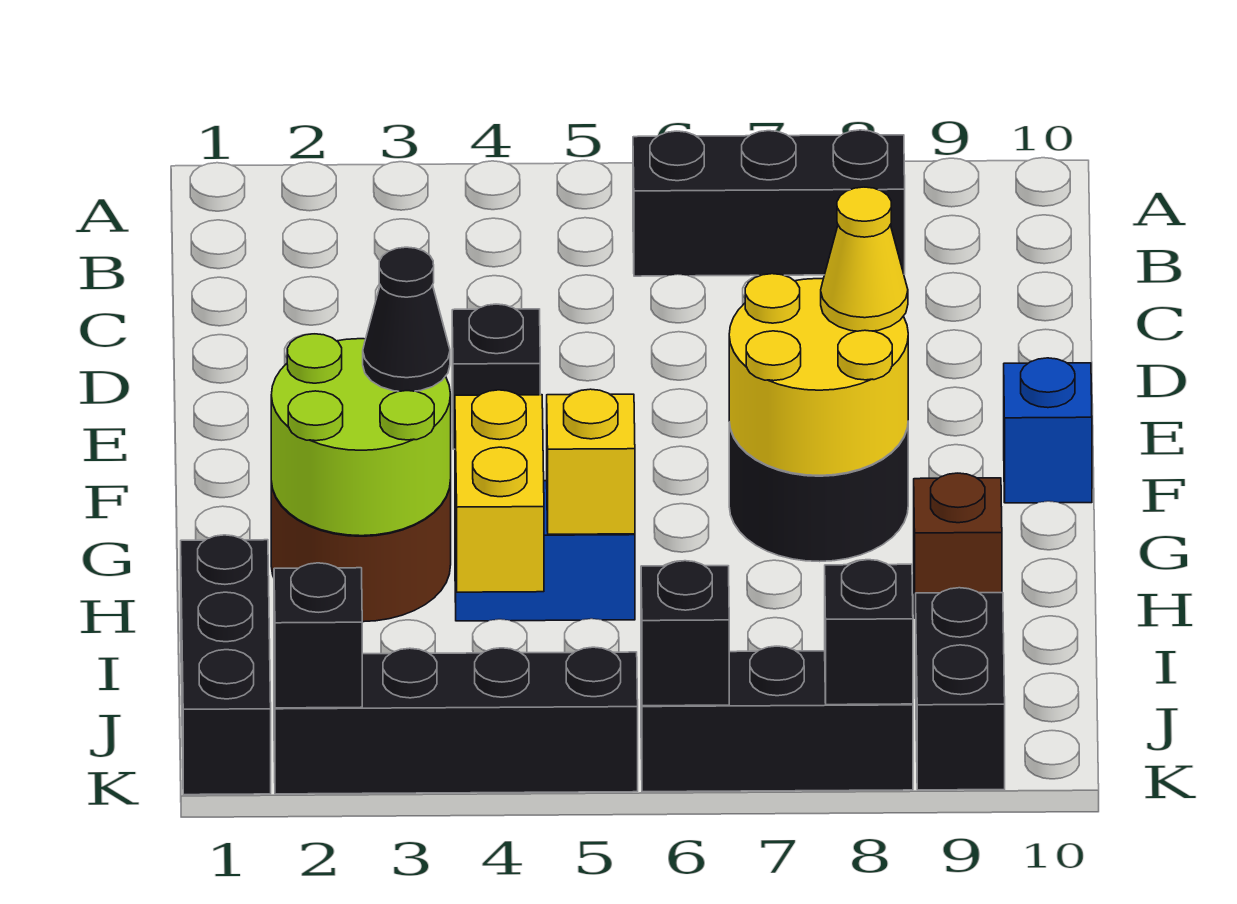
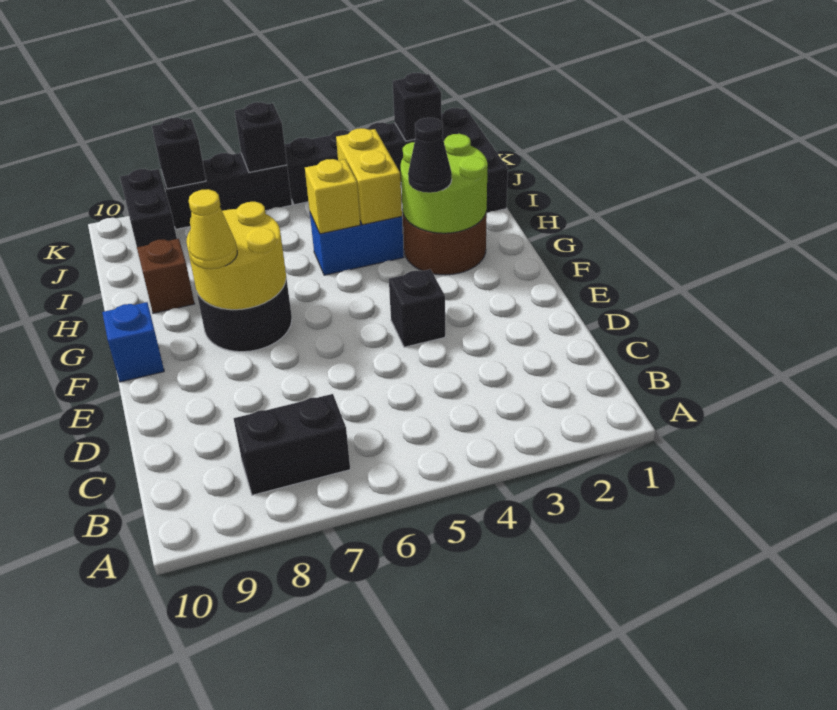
black brick B6:B8 level 1 -> black brick B7:B8 level 1

